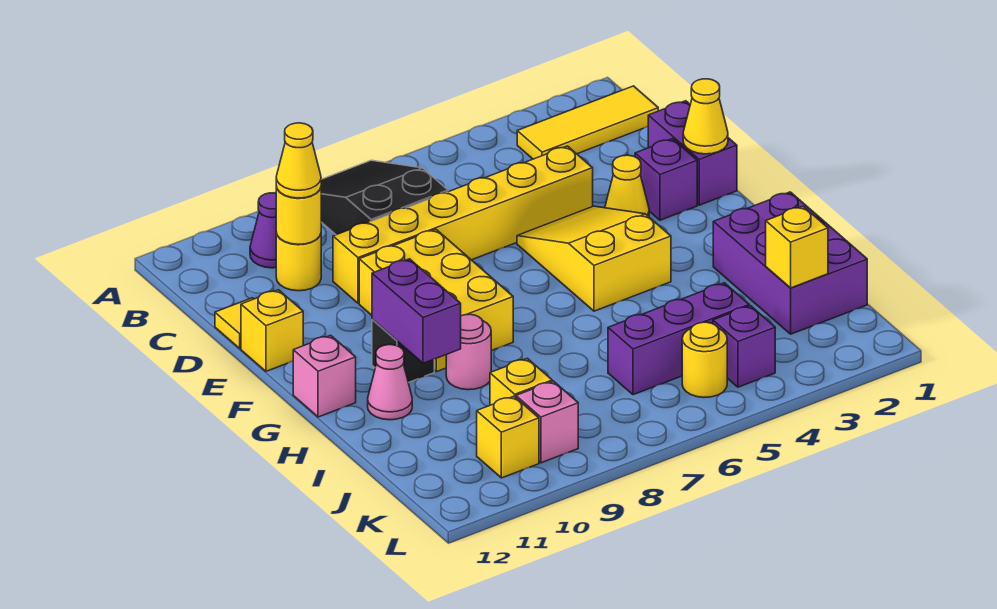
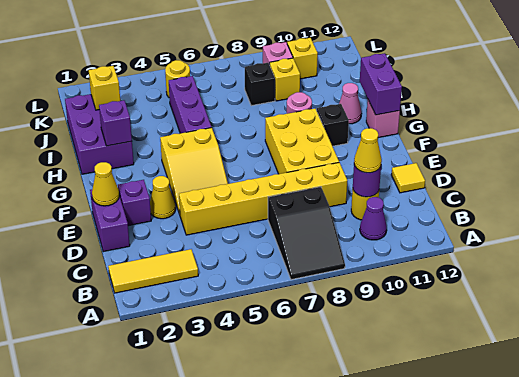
yellow round brick C10 level 2 -> purple round brick C10 level 2
yellow brick E12 level 1 -> none
purple brick G10:H10 level 2 -> purple brick G12:H12 level 2
purple brick J4:J6 level 1 -> purple brick H5:J5 level 1
none -> black brick J8 level 1
purple brick K4 level 1 -> purple brick H2 level 2

